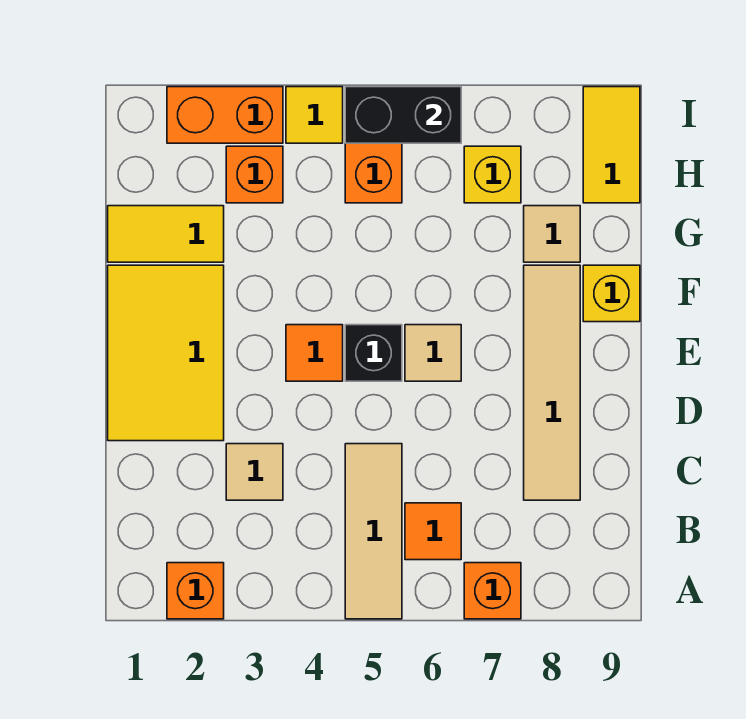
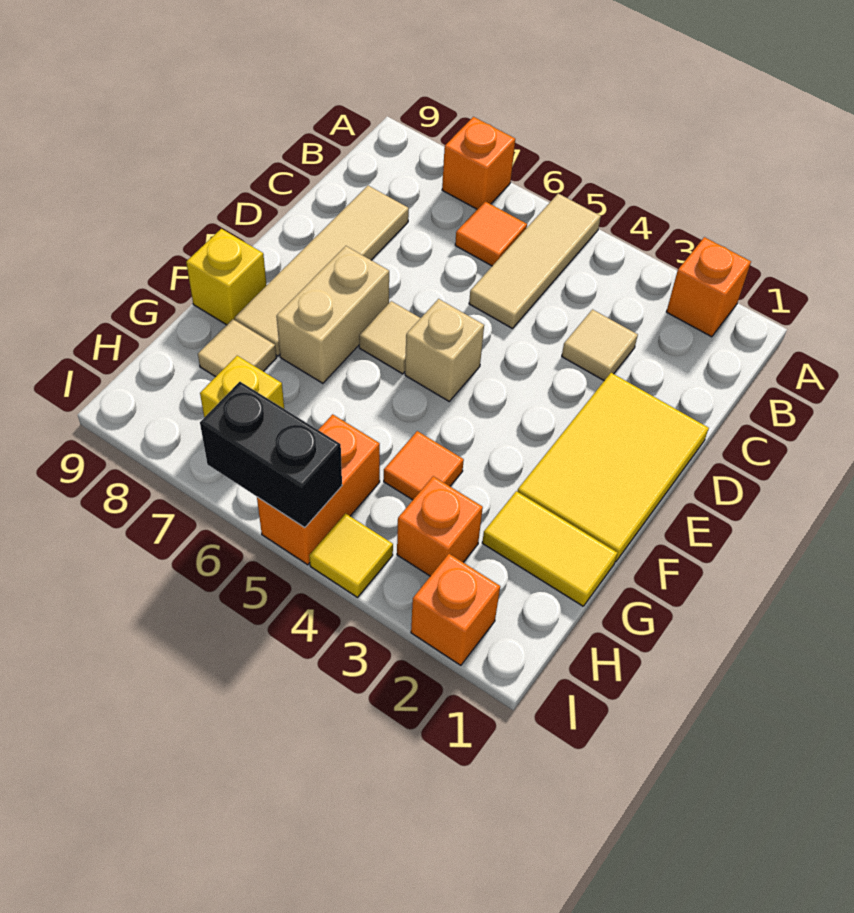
orange tile E4 level 1 -> orange tile G4 level 1
black brick E5 level 1 -> tan brick E5 level 1
none -> tan brick E7:F7 level 1
yellow tile H9:I9 level 1 -> none
orange brick I2:I3 level 1 -> orange brick I2 level 1

